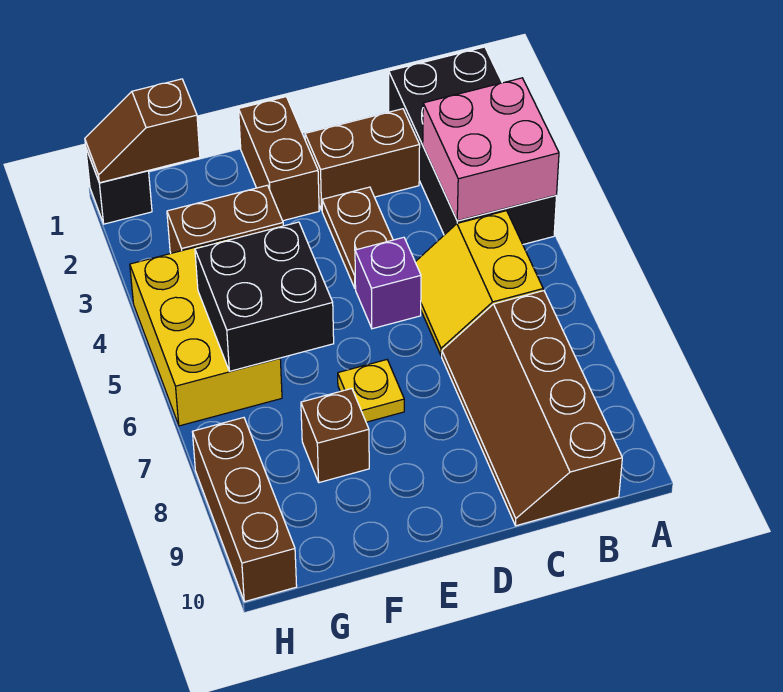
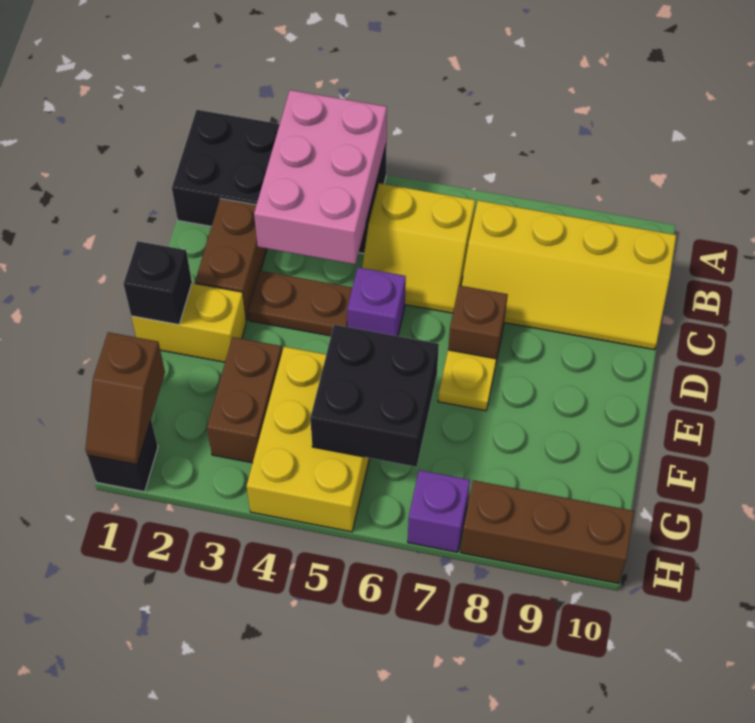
pink brick A3:B4 level 2 -> pink brick A3:C4 level 2
brown slope B7:C10 level 1 top B -> yellow slope B7:C10 level 1 top B
brown brick E1:E2 level 1 -> yellow brick E1:E2 level 1
none -> black brick E1 level 2
brown brick F8 level 1 -> brown brick D7 level 1
yellow brick G4:H6 level 1 -> yellow brick F4:H5 level 1
none -> purple brick H7 level 1

